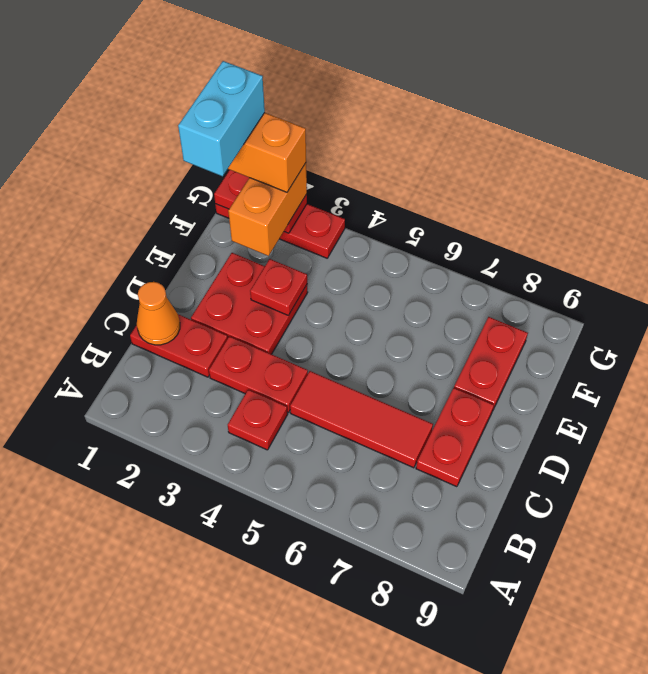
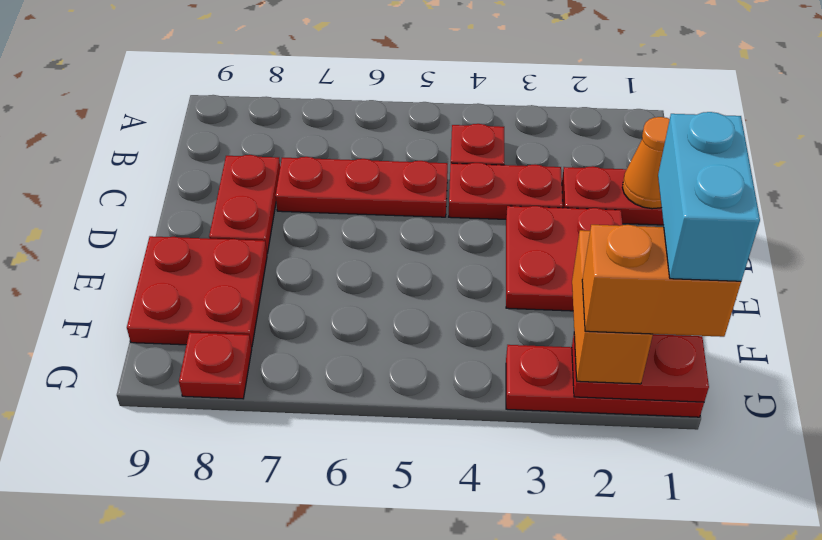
red tile C5:C7 level 1 -> red plate C5:C7 level 1
red plate E3 level 2 -> red plate G8 level 1
red plate E8:F8 level 1 -> red plate E8:F9 level 1

